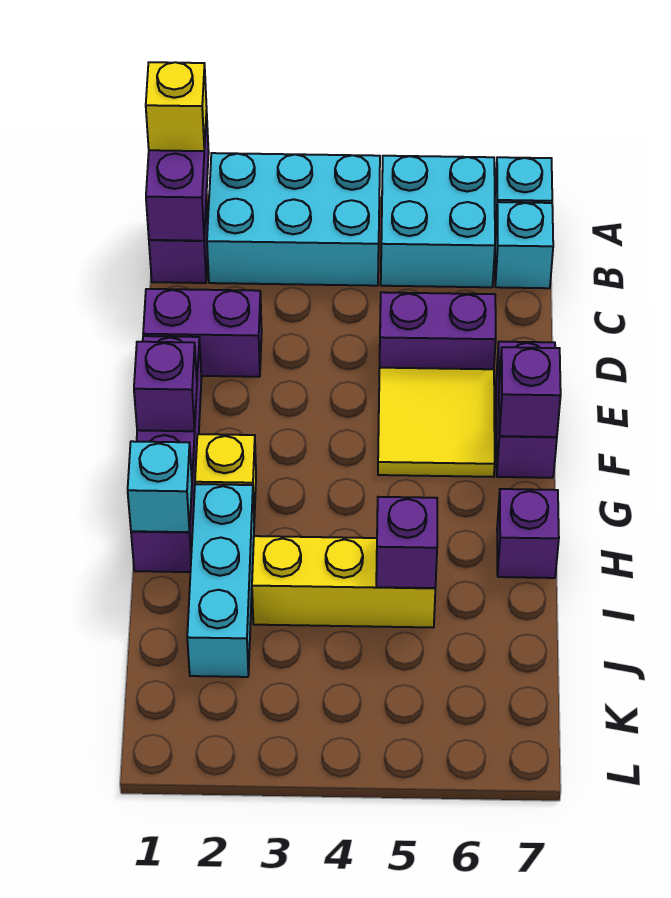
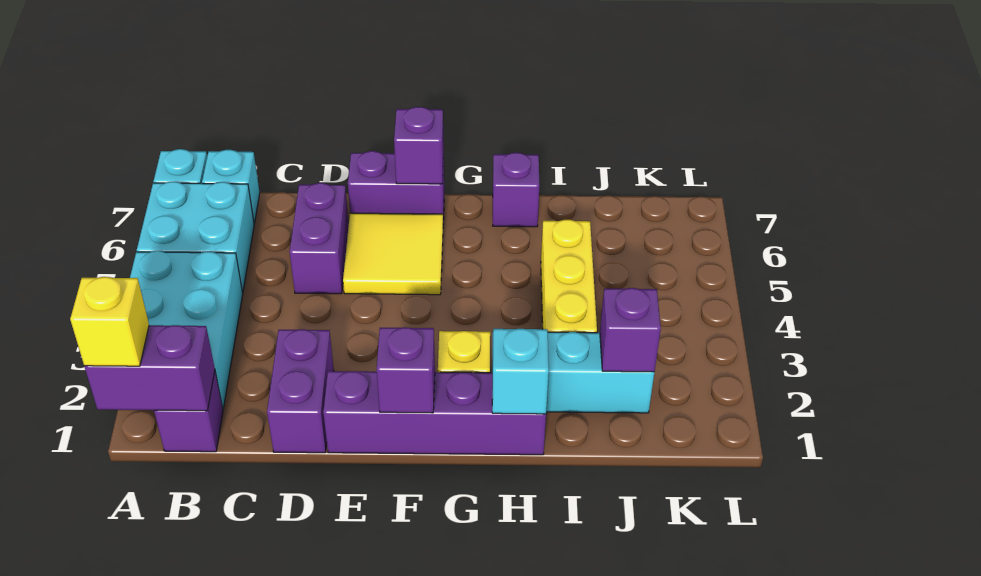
purple brick I5 level 2 -> purple brick J2 level 2

